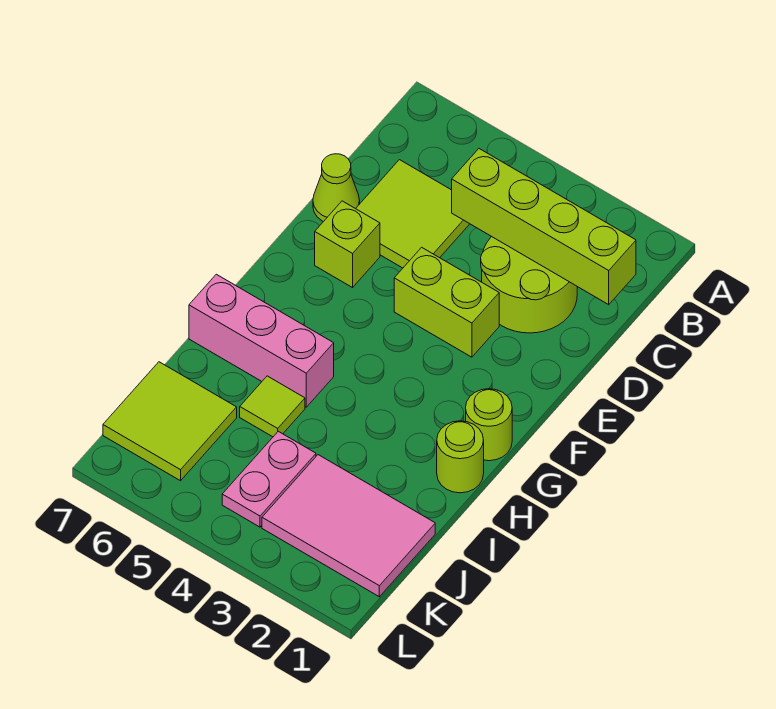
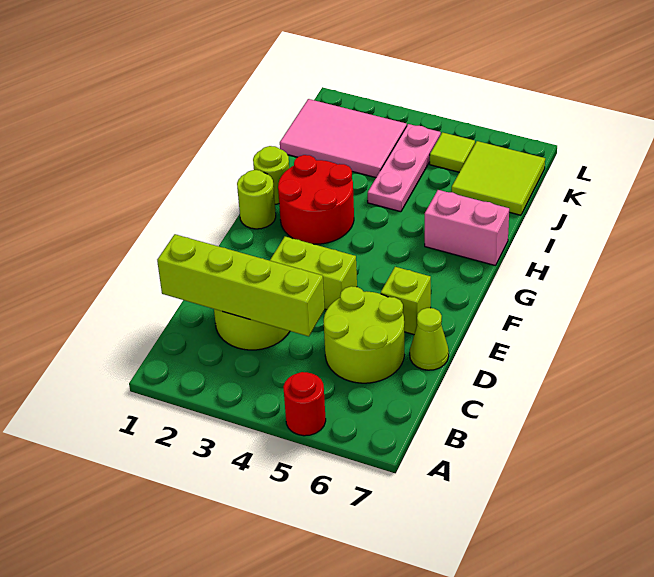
none -> red round brick A5 level 1
lime tile C5:D6 level 1 -> lime round brick C5:D6 level 1
none -> red round brick G2:H3 level 1
pink brick H5:H7 level 1 -> pink brick H6:H7 level 1
lime tile I5 level 1 -> lime tile K5 level 1
pink plate J4:K4 level 1 -> pink plate I4:K4 level 1

